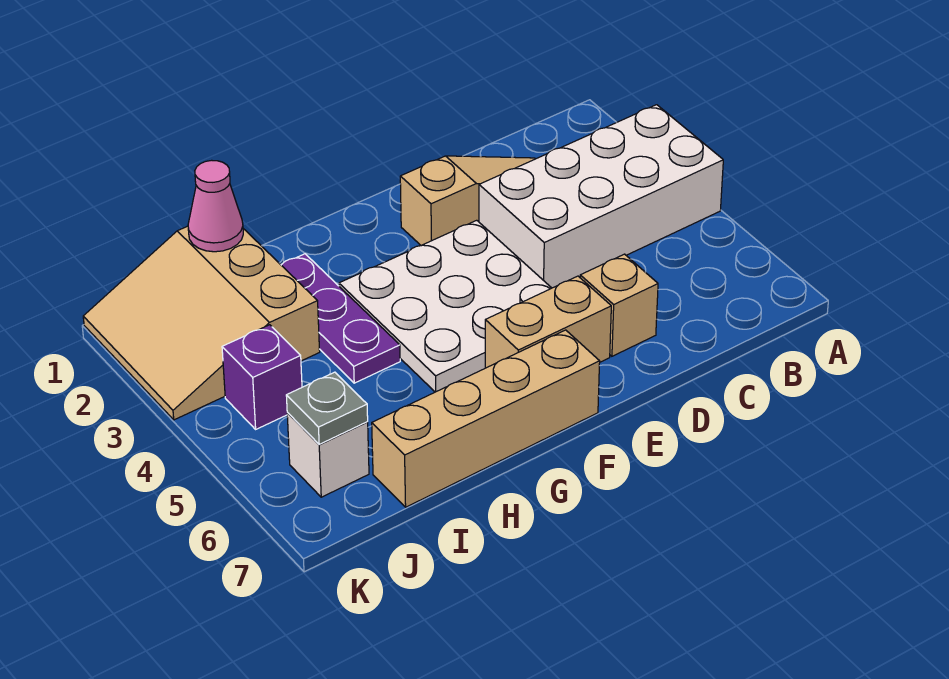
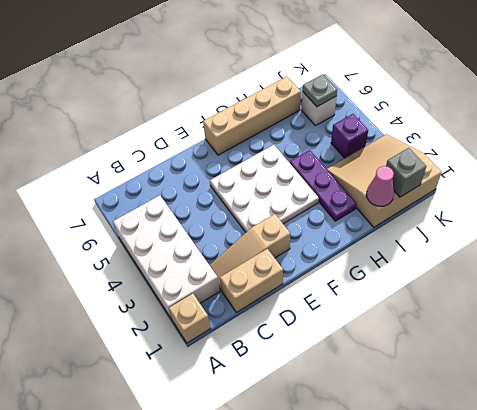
white brick A3:D4 level 1 -> white brick A2:B5 level 1
tan brick D6 level 1 -> tan brick A1 level 1
tan brick E6:F6 level 1 -> tan brick C1:D1 level 1
tan slope I1:K3 level 1 top I -> tan slope I1:K3 level 1 top 1
none -> grey brick J1 level 2

